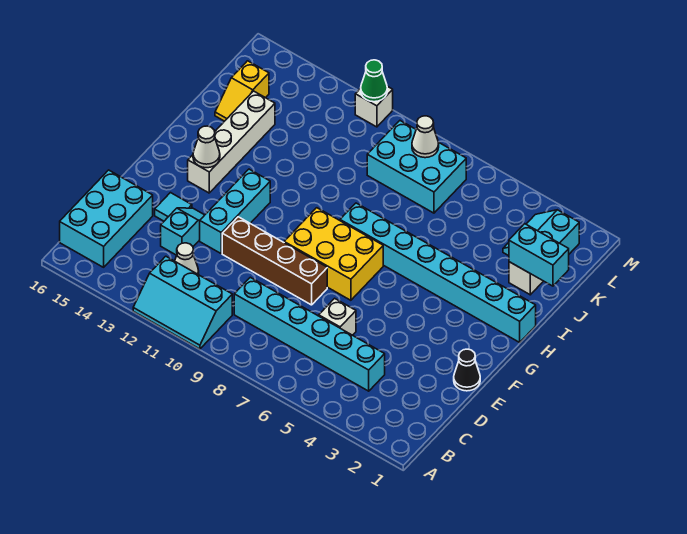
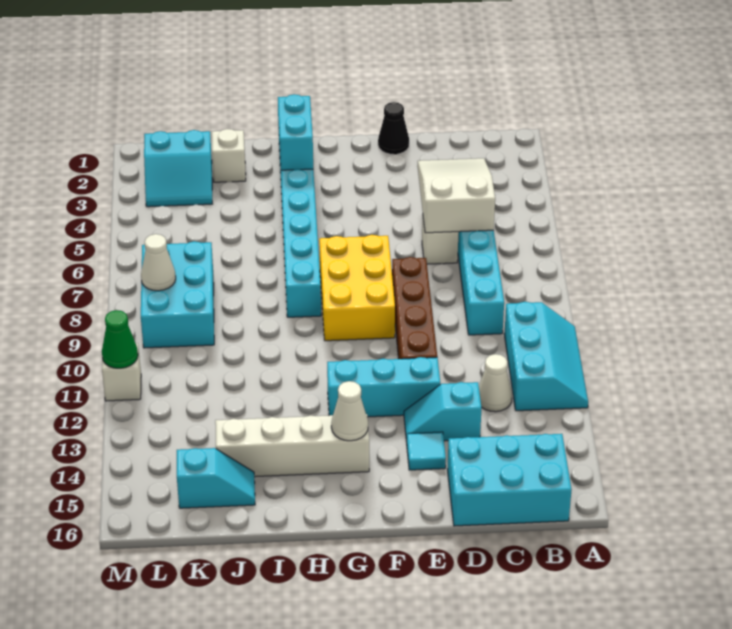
none -> white slope C4:D6 level 2 top 6
cyan brick J1:J2 level 2 -> cyan brick H2:H3 level 2
yellow slope J15:K15 level 1 top K -> cyan slope J15:K15 level 1 top K

